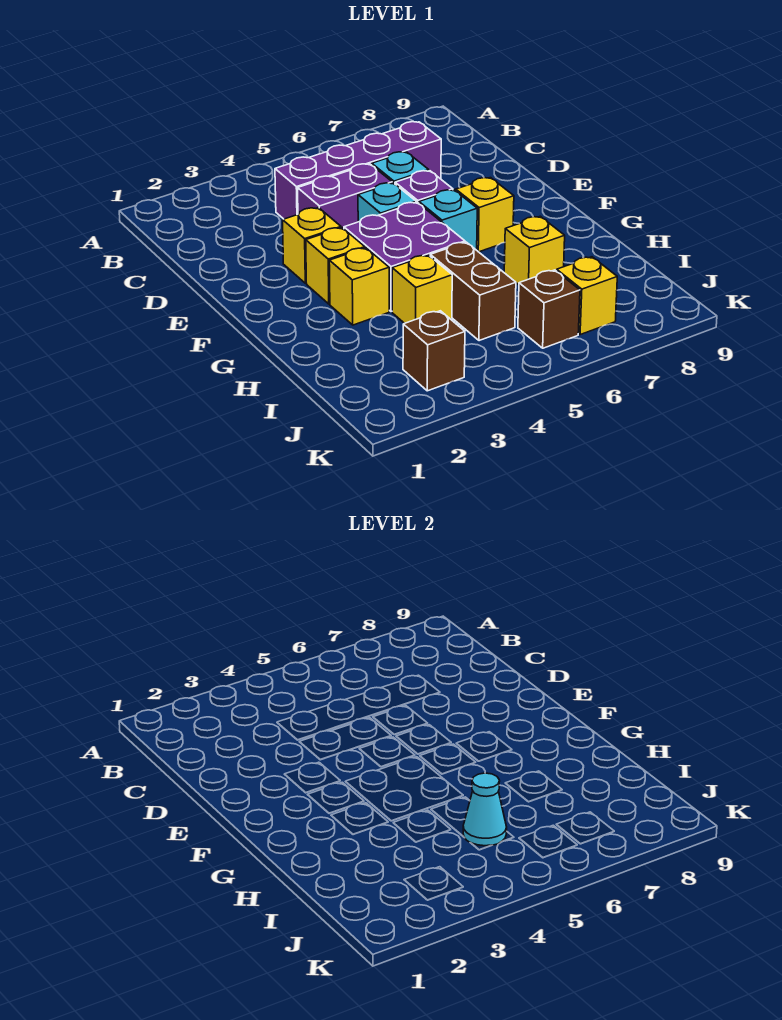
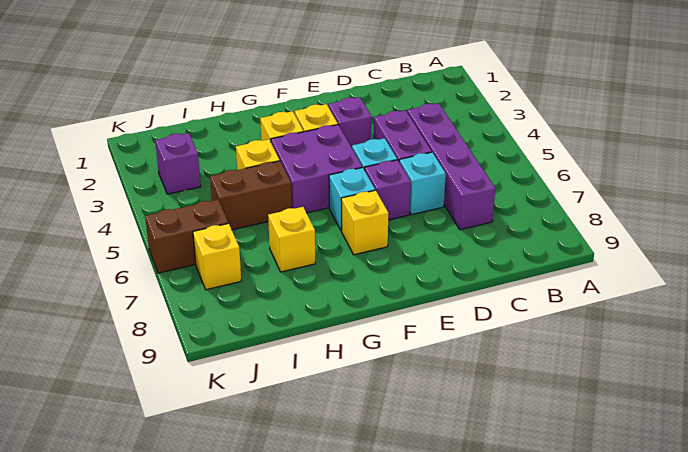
yellow brick E3 level 1 -> purple brick E3 level 1
cyan cone I5 level 2 -> none
brown brick J3 level 1 -> purple brick J3 level 1
brown brick J6 level 1 -> brown brick J6:K6 level 1

